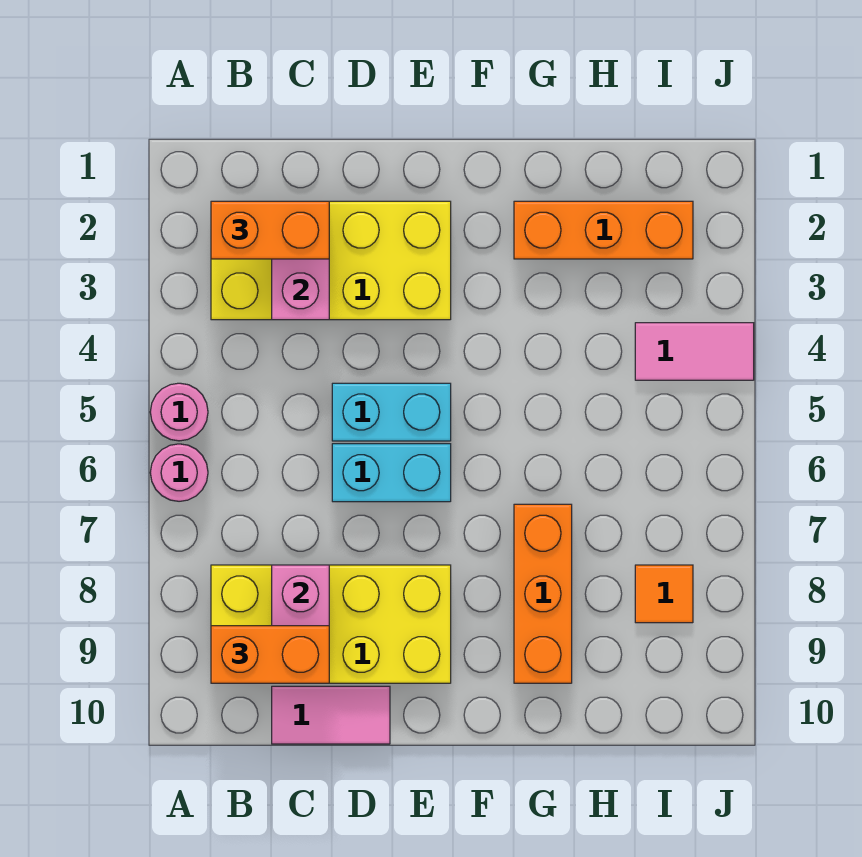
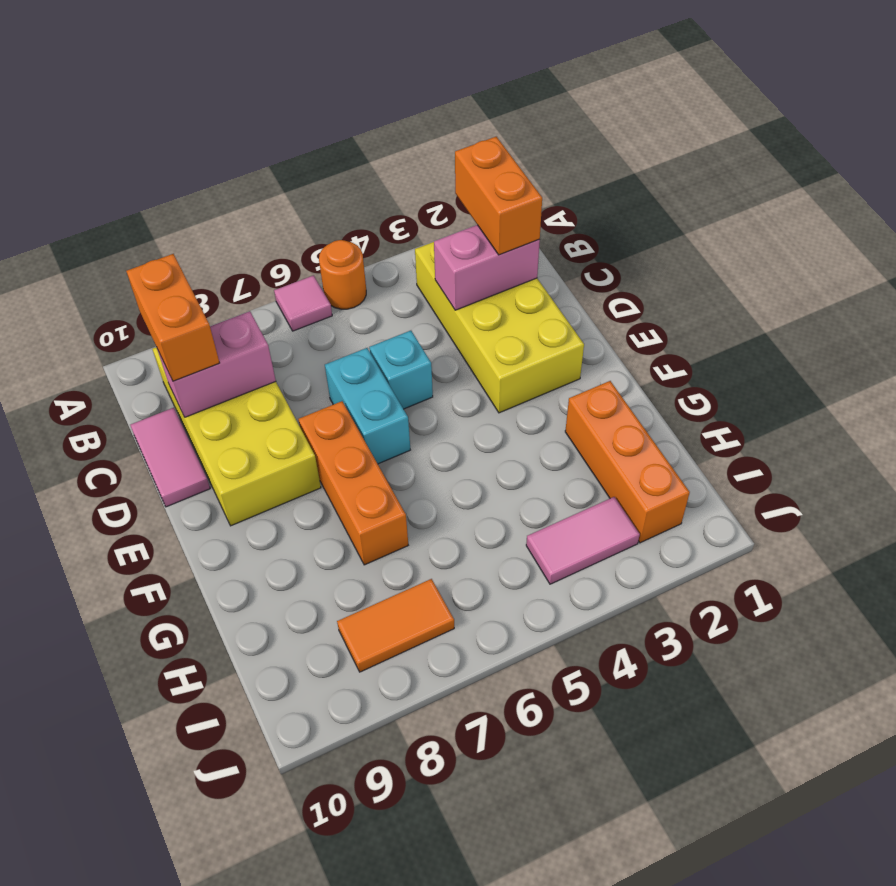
pink round brick A5 level 1 -> orange round brick A5 level 1
pink round brick A6 level 1 -> pink tile A6 level 1
cyan brick D5:E5 level 1 -> cyan brick D5 level 1
orange brick G7:G9 level 1 -> orange brick E7:G7 level 1
pink tile I4:J4 level 1 -> pink tile I3:I4 level 1
orange tile I8 level 1 -> orange tile I7:I8 level 1

